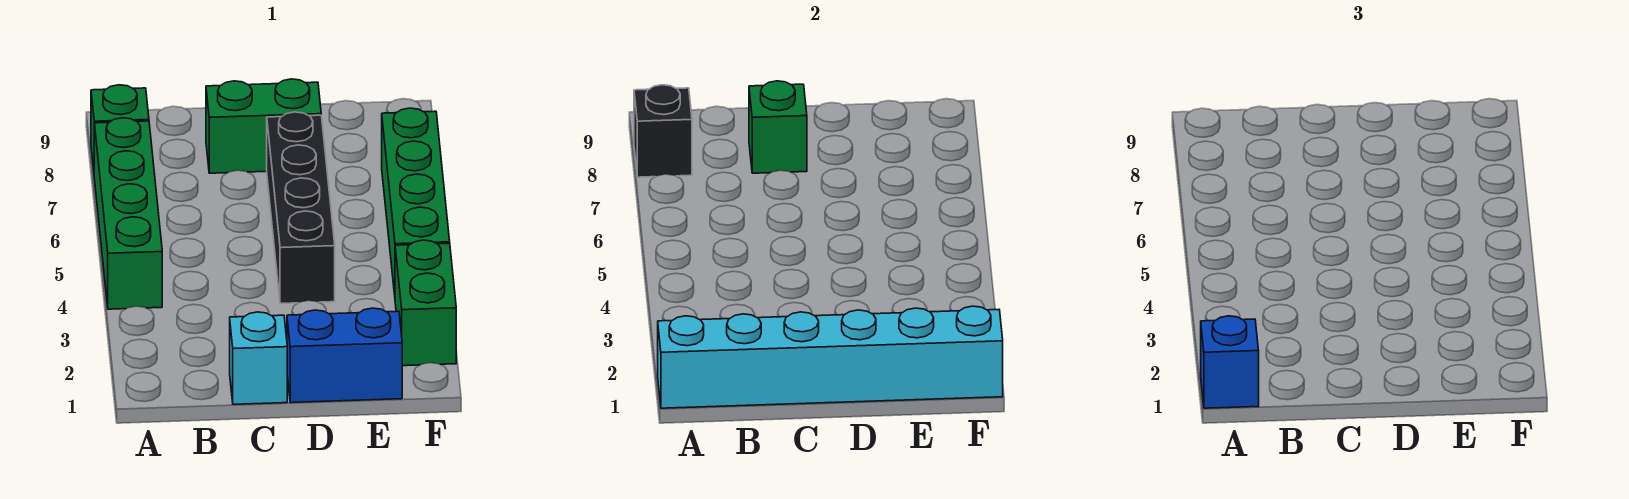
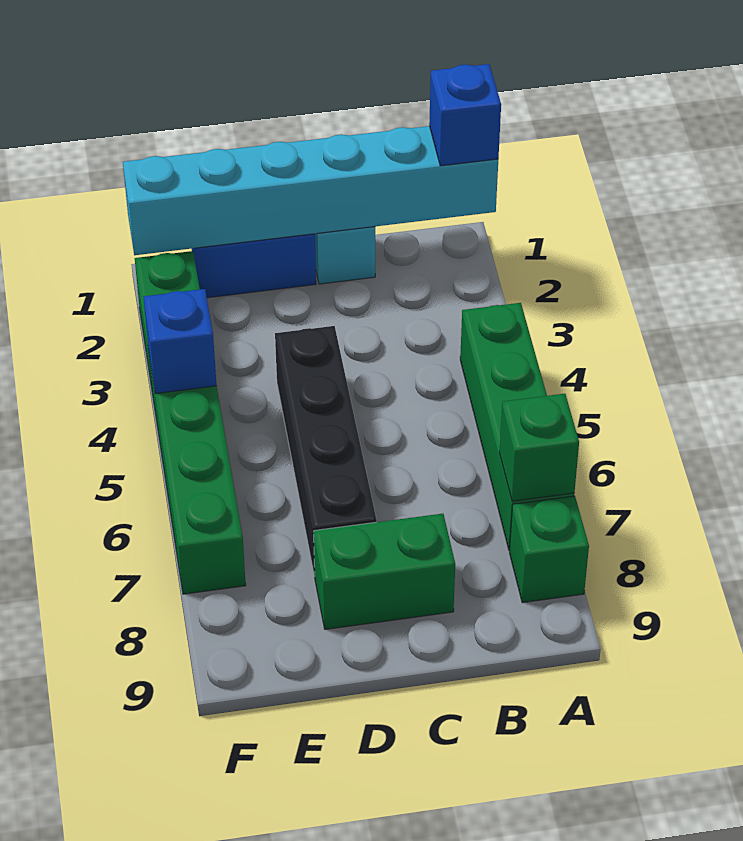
black brick A8 level 2 -> none
green brick C8 level 2 -> green brick A7 level 2
none -> blue brick F4 level 2

